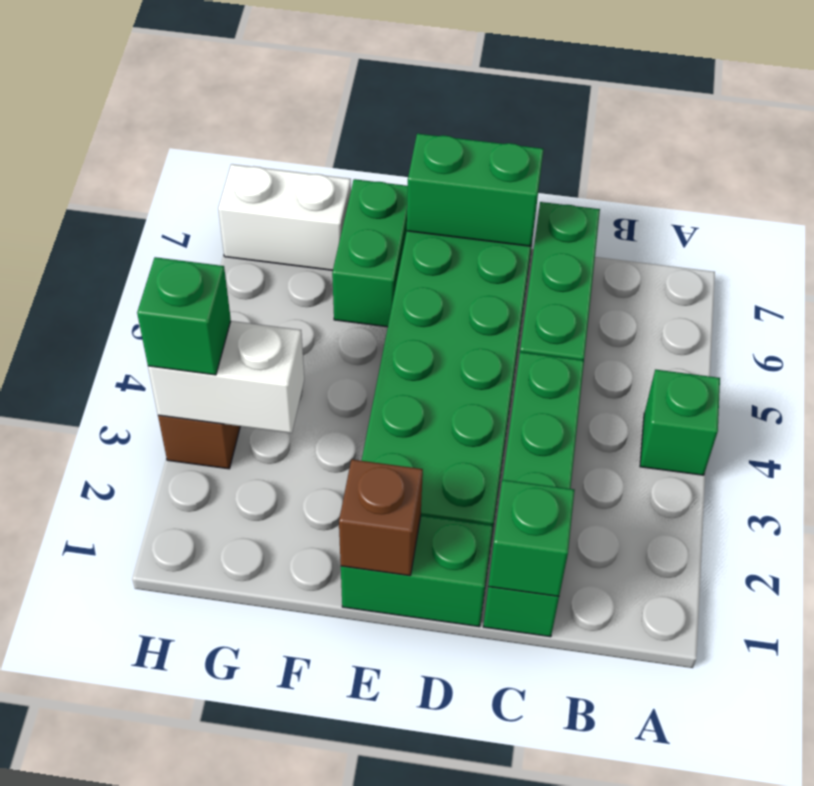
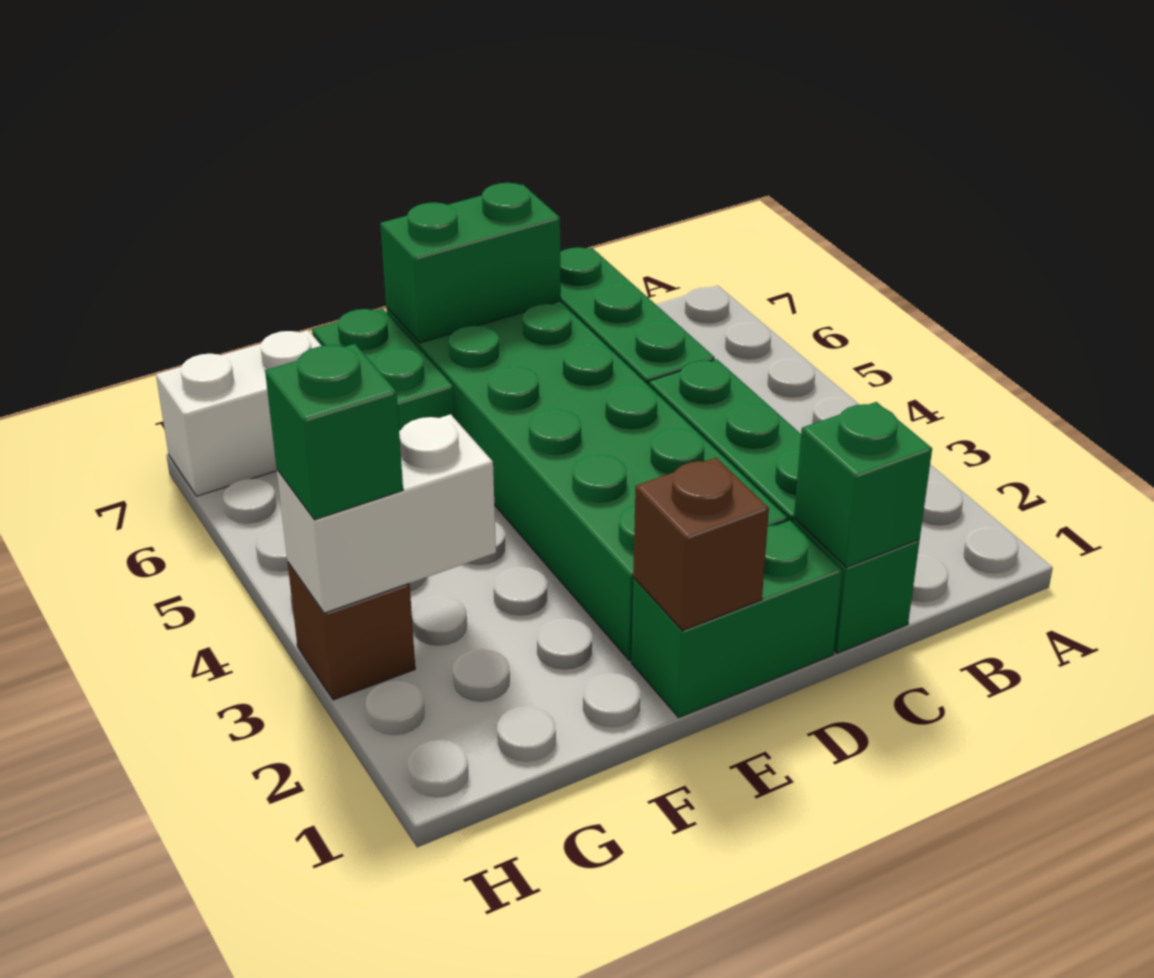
green brick A4 level 1 -> none

